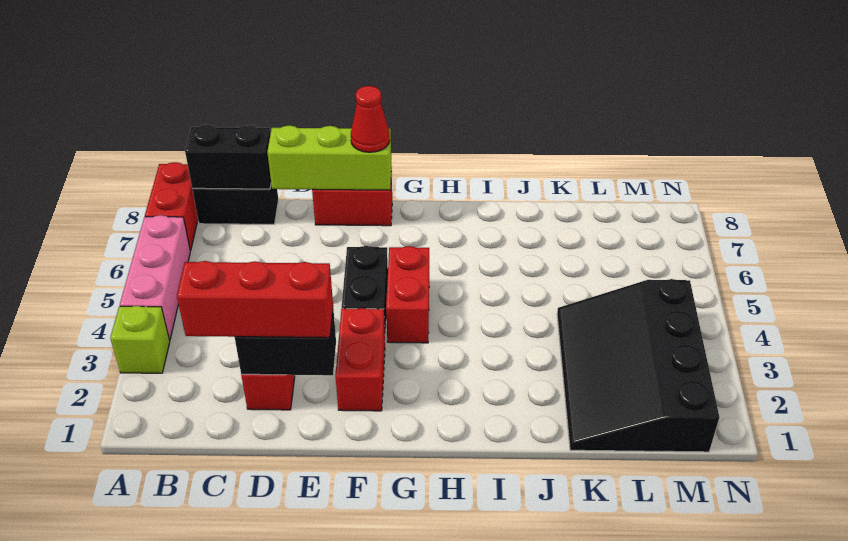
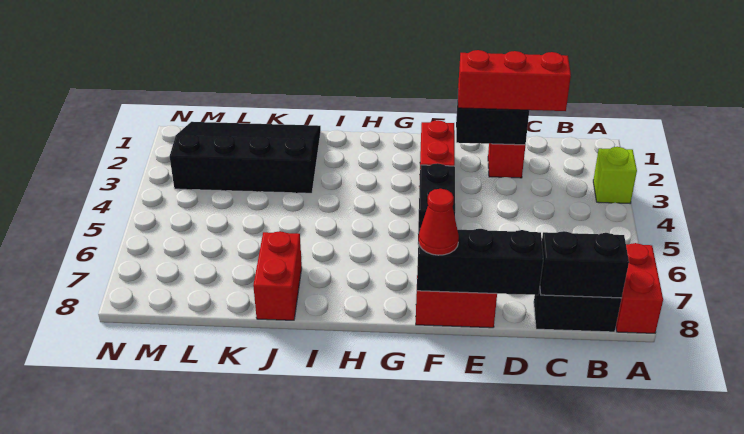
pink brick A4:A6 level 1 -> none
lime brick D8:F8 level 2 -> black brick D8:F8 level 2
red brick G4:G5 level 1 -> red brick J7:J8 level 1
black slope K1:M4 level 1 top M -> black slope J1:M3 level 1 top 3

